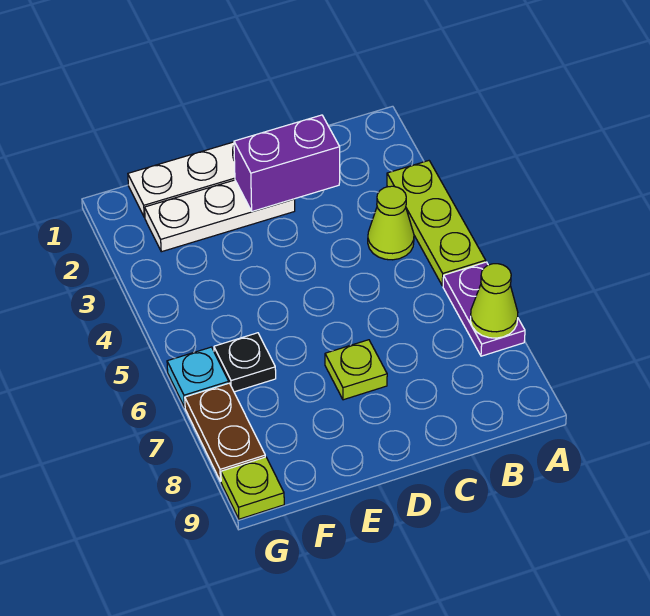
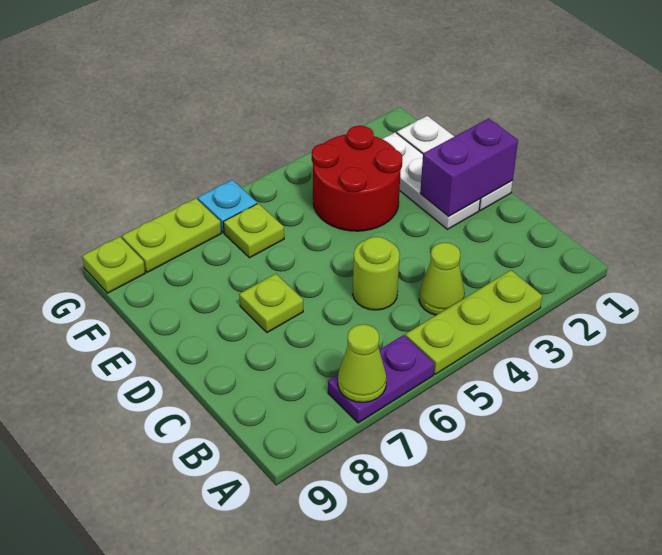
purple brick C2:D2 level 2 -> purple brick D1:D2 level 2
none -> lime round brick C5 level 1
none -> red round brick E3:F4 level 1
black plate F6 level 1 -> lime plate F6 level 1
brown plate G7:G8 level 1 -> lime plate G7:G8 level 1

